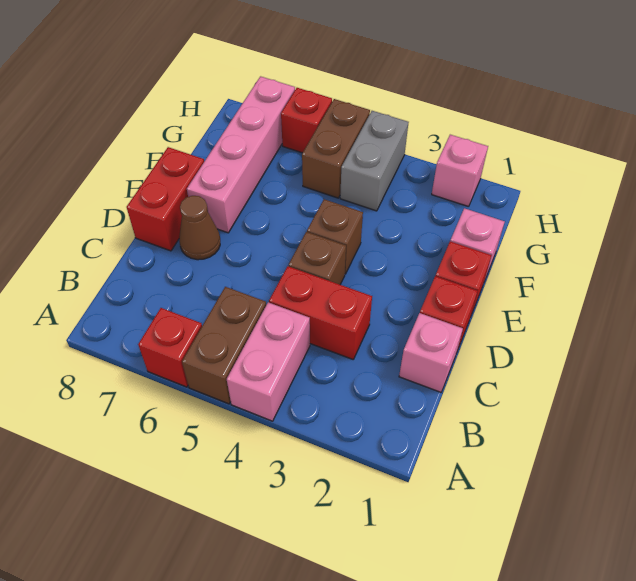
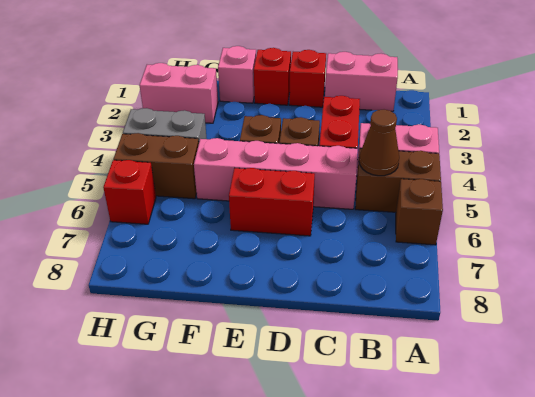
red brick A6 level 1 -> brown brick A6 level 1
pink brick C1 level 1 -> pink brick B1:C1 level 1
brown cone D7 level 1 -> brown cone B5 level 2
red brick D8:E8 level 1 -> red brick D6:E6 level 1
pink brick E7:H7 level 1 -> pink brick C5:F5 level 1
pink brick H2 level 1 -> pink brick G2:H2 level 1

